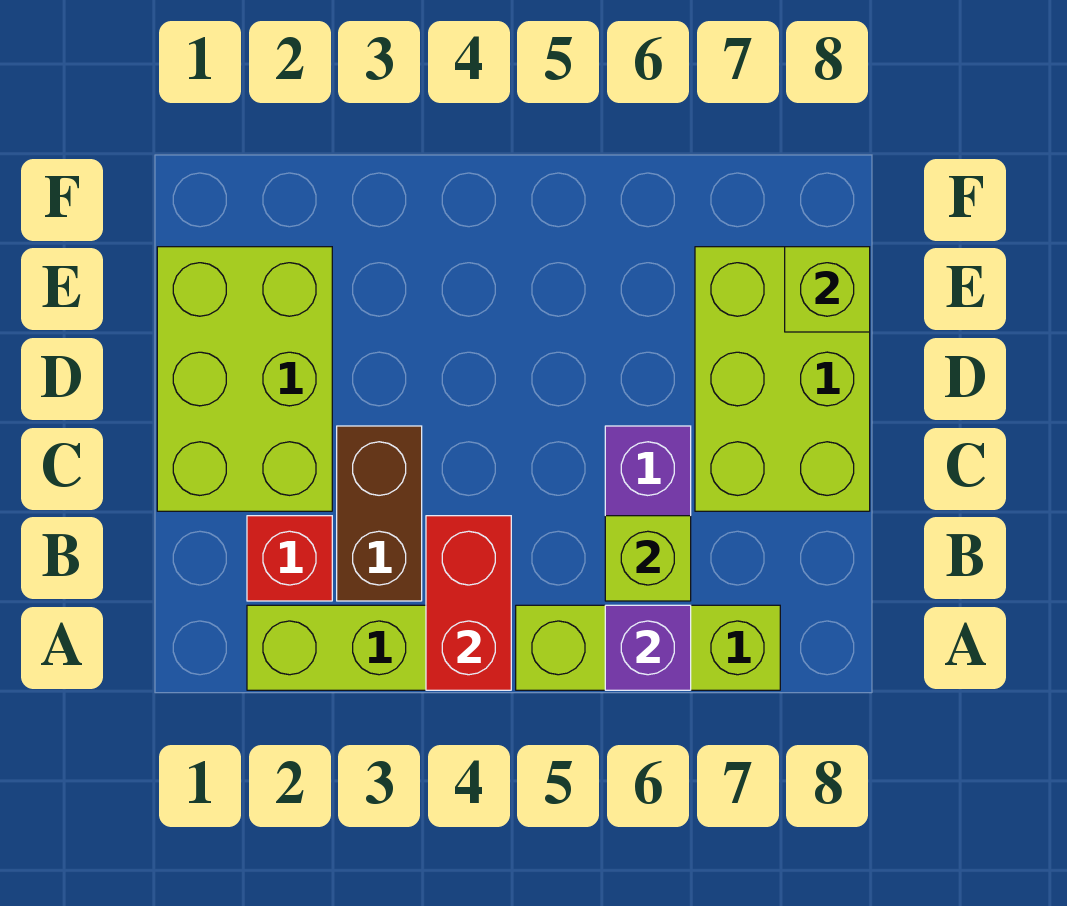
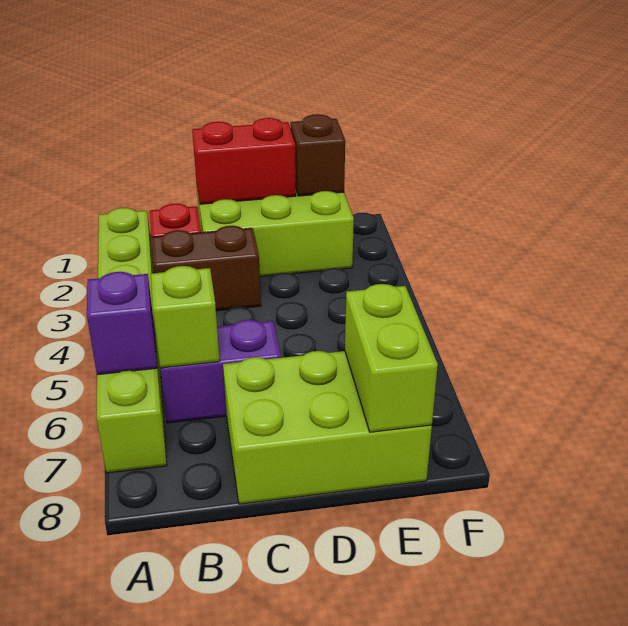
red brick A4:B4 level 2 -> red brick C1:D1 level 2
none -> brown brick E1 level 2
lime brick E8 level 2 -> lime brick E7:E8 level 2

